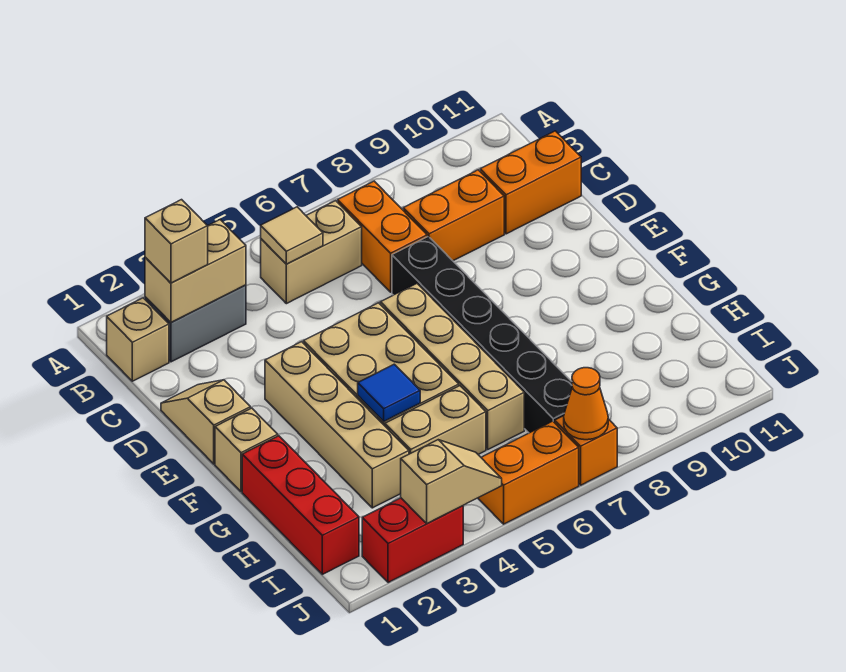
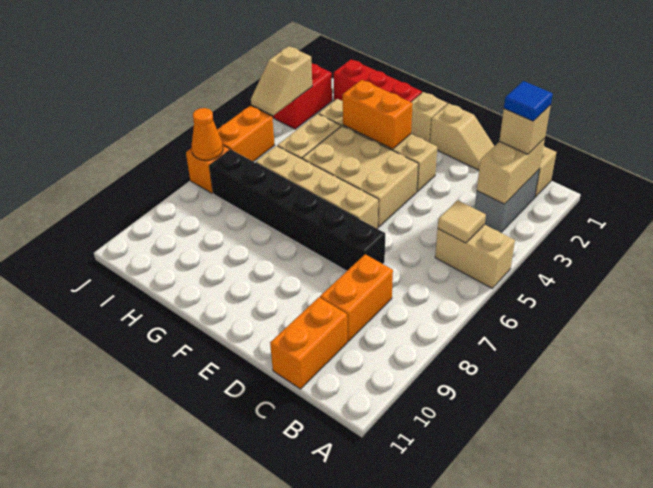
tan brick B5:B6 level 1 -> tan brick A5:B5 level 1
orange brick B7:C7 level 1 -> orange brick F3:G3 level 2
blue tile G4 level 2 -> blue tile B2 level 4

